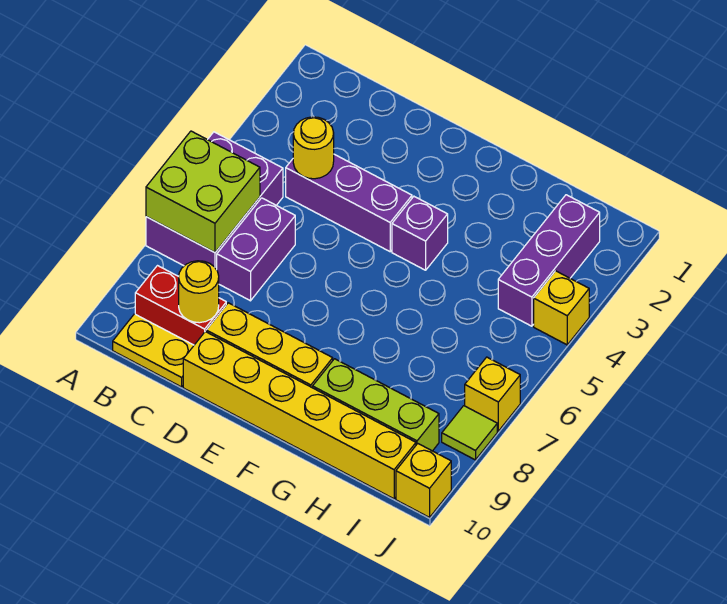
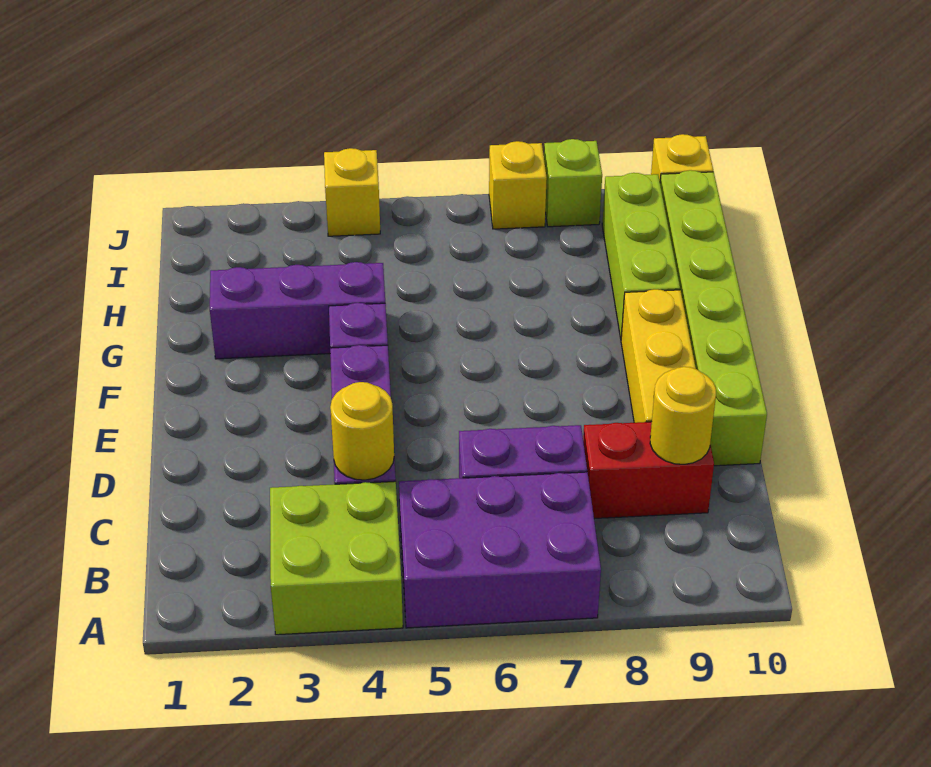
lime brick A6:B7 level 2 -> lime brick A3:B4 level 1
red brick B9:C9 level 1 -> red brick C8:C9 level 1
yellow plate B10:C10 level 1 -> none
yellow brick D10:I10 level 1 -> lime brick D10:I10 level 1
purple brick I2:I4 level 1 -> purple brick G2:G4 level 1
lime tile J8 level 1 -> lime brick J8 level 1

